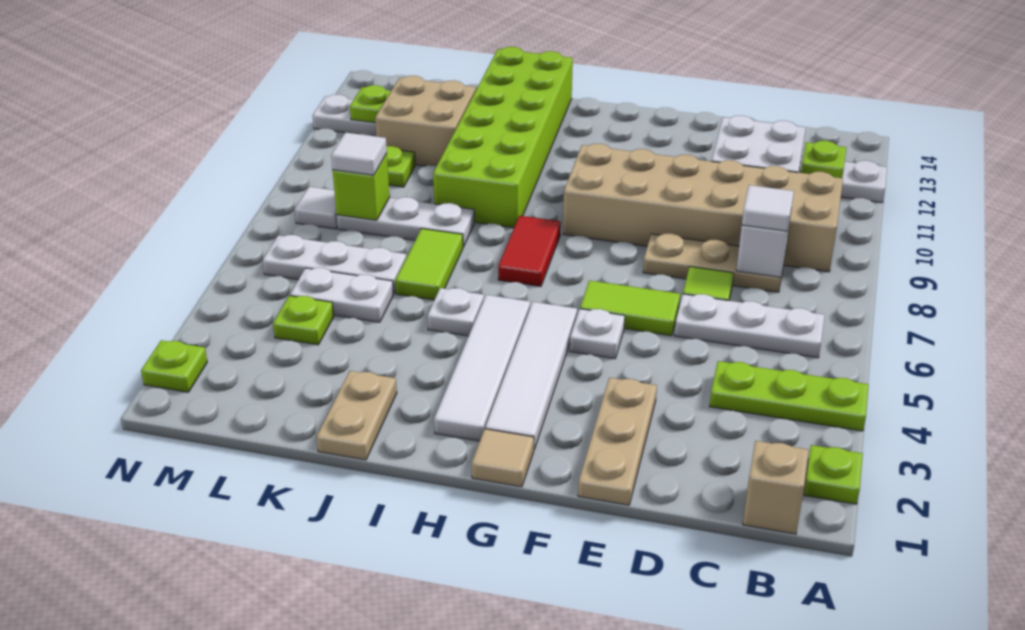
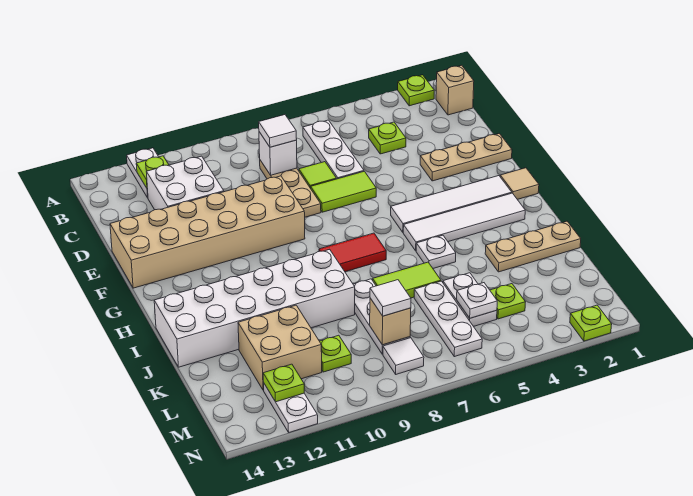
lime plate A4:C4 level 1 -> lime plate C4 level 1
tan brick B9:G10 level 1 -> tan brick E9:F14 level 1
lime tile E6:F6 level 1 -> lime tile E6:E7 level 1
white plate F5 level 1 -> white plate L5 level 2
lime brick I9:J14 level 1 -> white brick I9:J14 level 1
tan plate J1:J2 level 1 -> tan plate J1:J3 level 1
lime brick L8 level 2 -> tan brick L8 level 2

